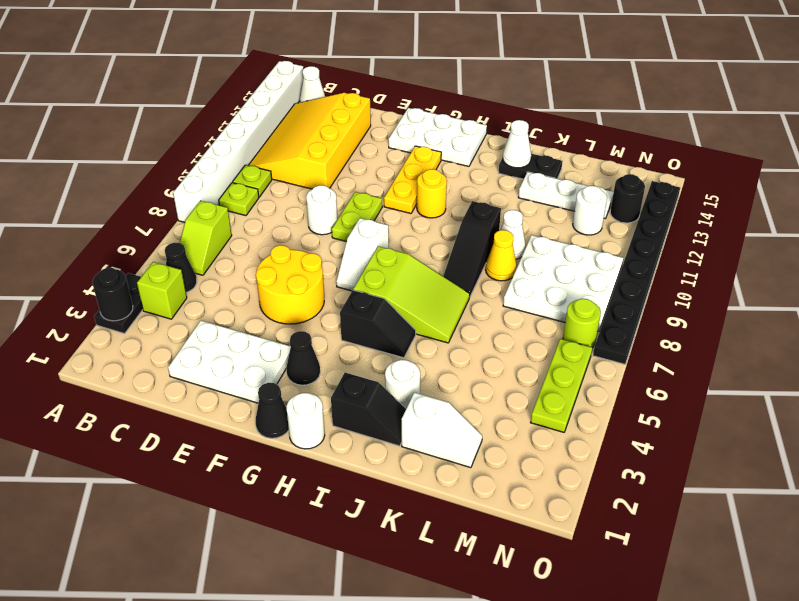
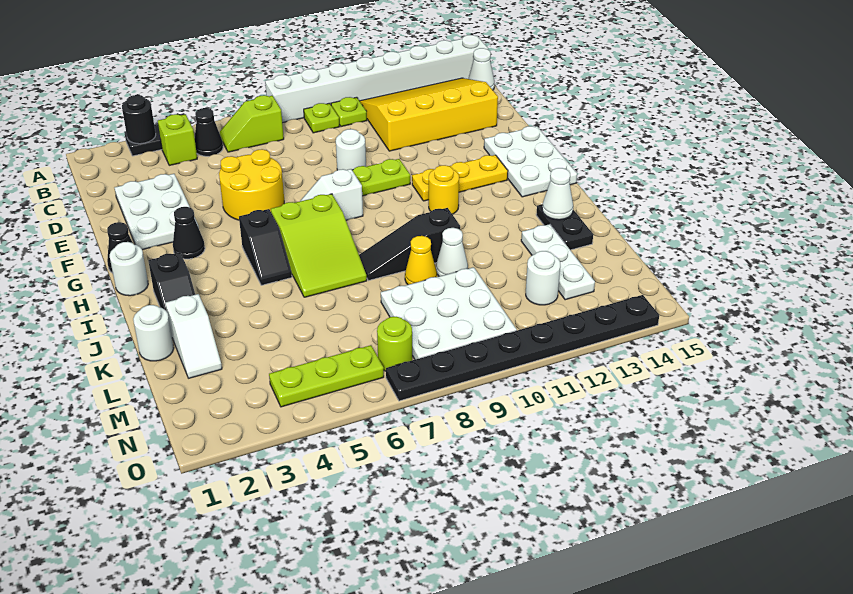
white round brick J3 level 1 -> white round brick K1 level 1
black round brick N13 level 1 -> none

